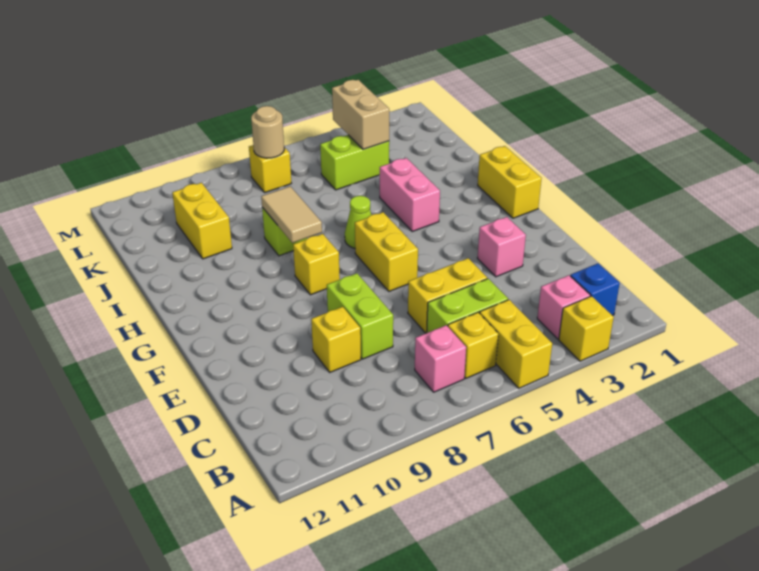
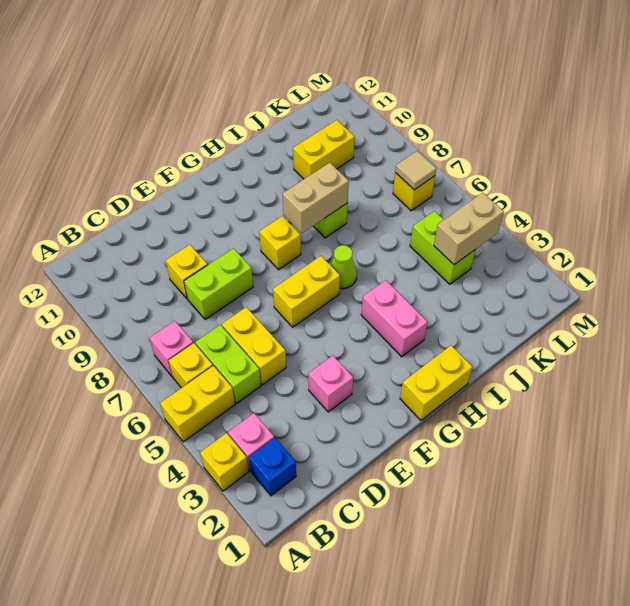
pink brick H4:I4 level 1 -> pink brick H3:H4 level 1
tan tile H8:I8 level 2 -> tan brick H8:I8 level 2
tan round brick L7 level 2 -> tan tile L7 level 2

